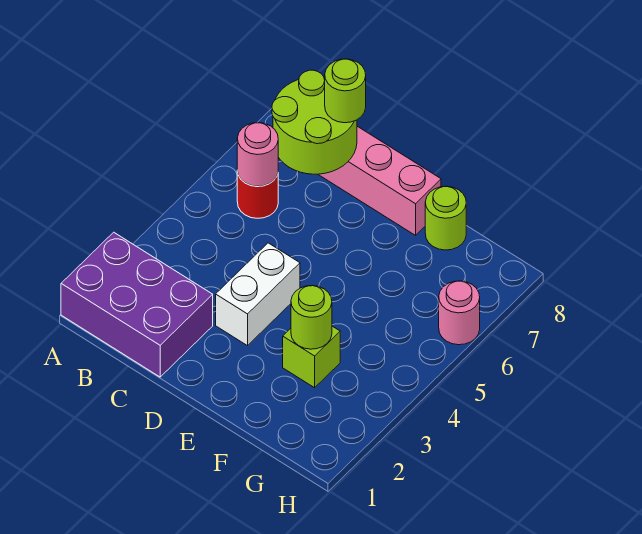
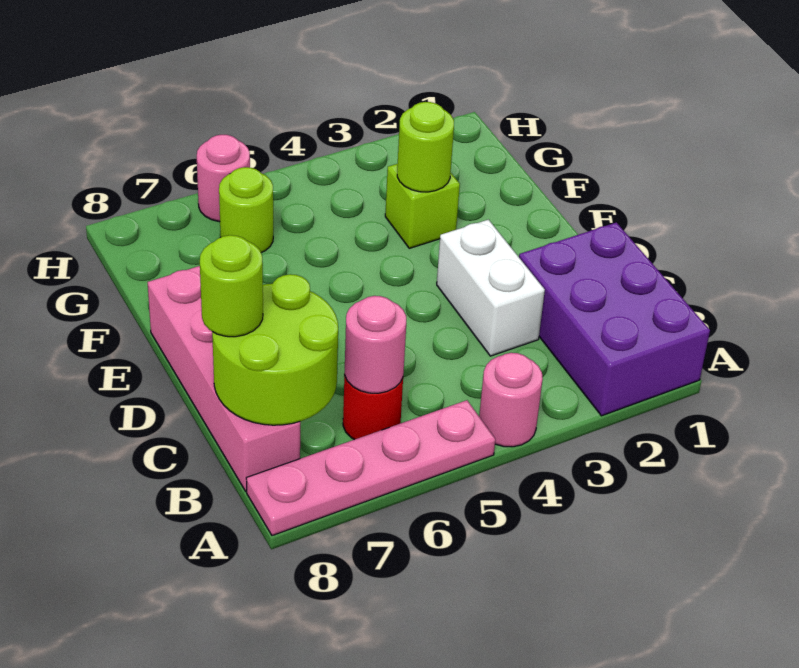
none -> pink round brick A4 level 1
none -> pink plate A5:A8 level 1
white brick D3:D4 level 1 -> white brick C3:D3 level 1
lime round brick F8 level 1 -> lime round brick G6 level 1

